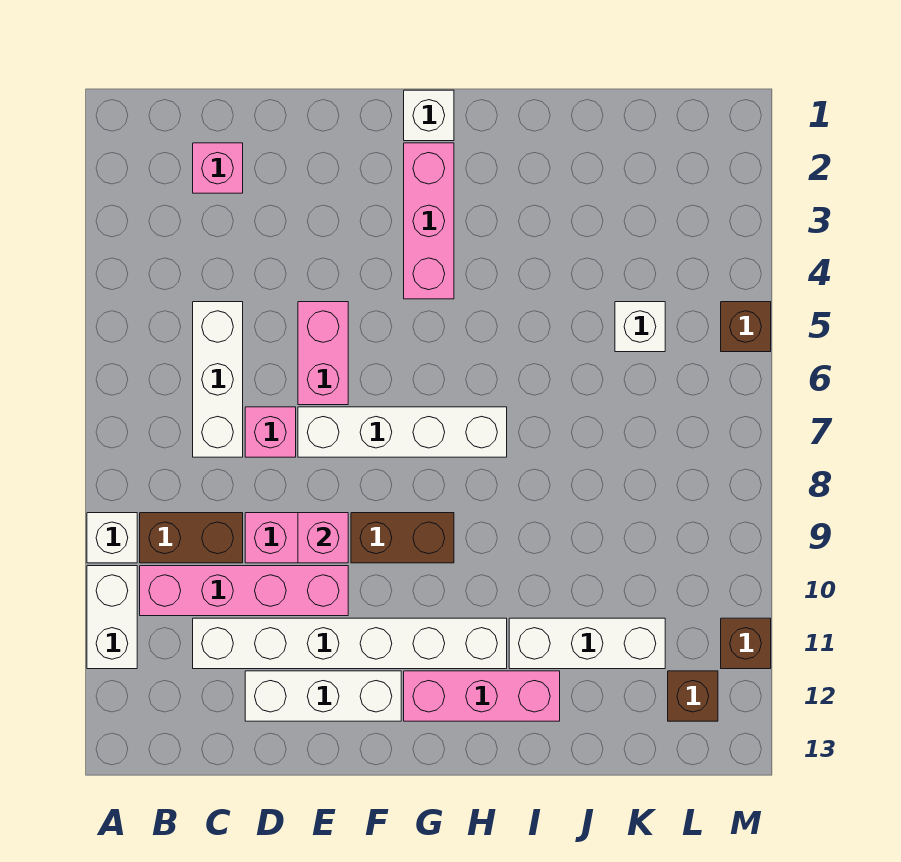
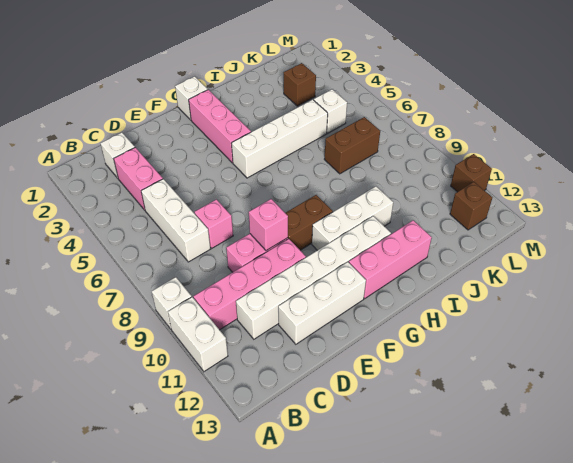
brown brick B9:C9 level 1 -> brown brick J7:K7 level 1
pink brick C2 level 1 -> white brick C2 level 1
pink brick E5:E6 level 1 -> pink brick C3:C4 level 1
white brick E7:H7 level 1 -> white brick G5:J5 level 1
white brick I11:K11 level 1 -> white brick G10:I10 level 1
brown brick M5 level 1 -> brown brick K3 level 1

